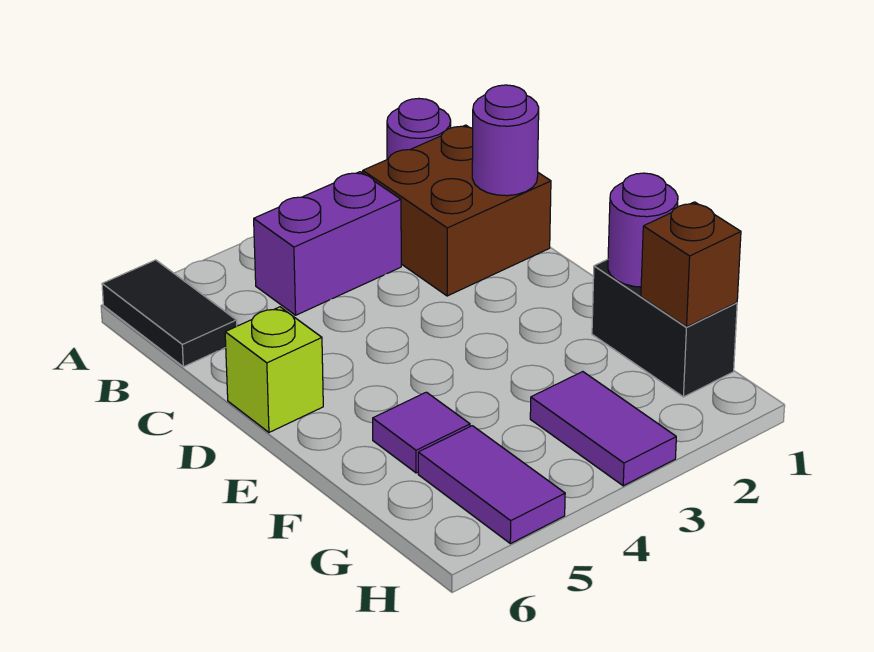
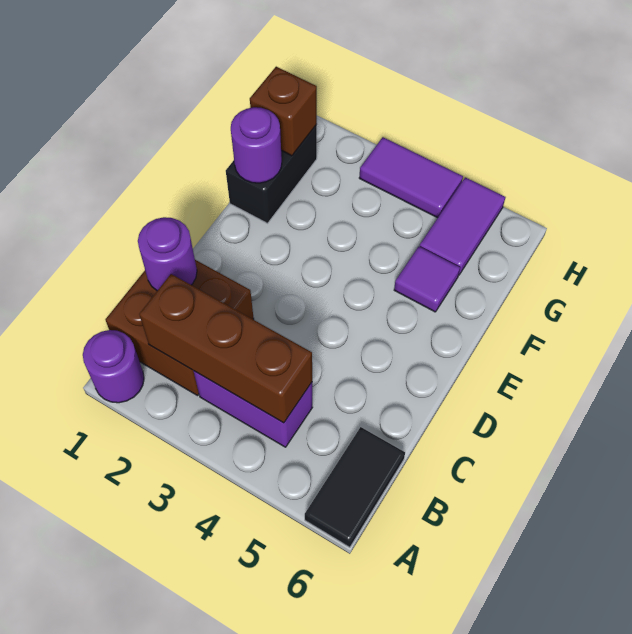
none -> brown brick B2:B4 level 2
lime brick D6 level 1 -> none
purple tile G3:H3 level 1 -> purple tile H3:H4 level 1

